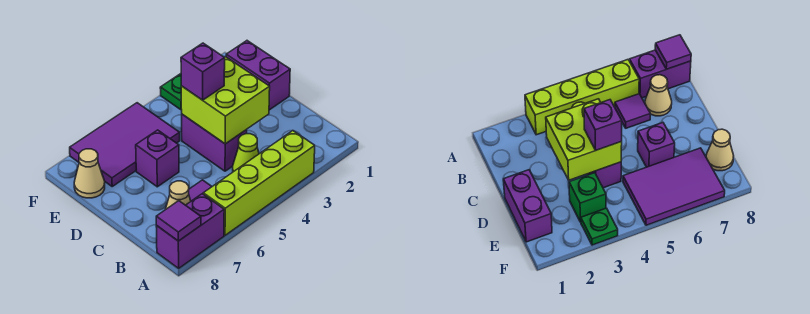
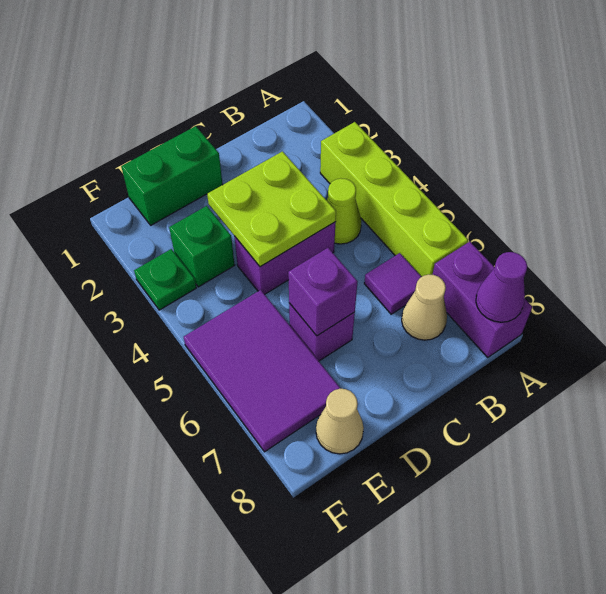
purple tile A8 level 2 -> purple cone A8 level 2
lime brick C3:D4 level 2 -> lime plate C3:D4 level 2
purple brick D1:E1 level 1 -> green brick D1:E1 level 1
purple brick D4 level 3 -> purple brick D6 level 2

